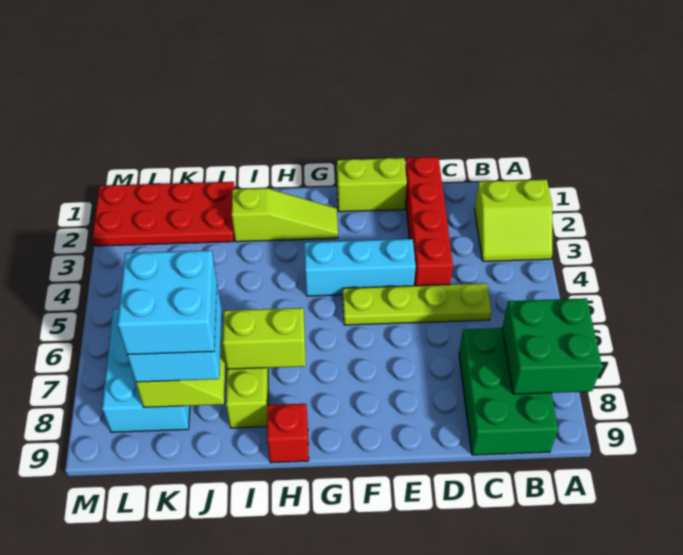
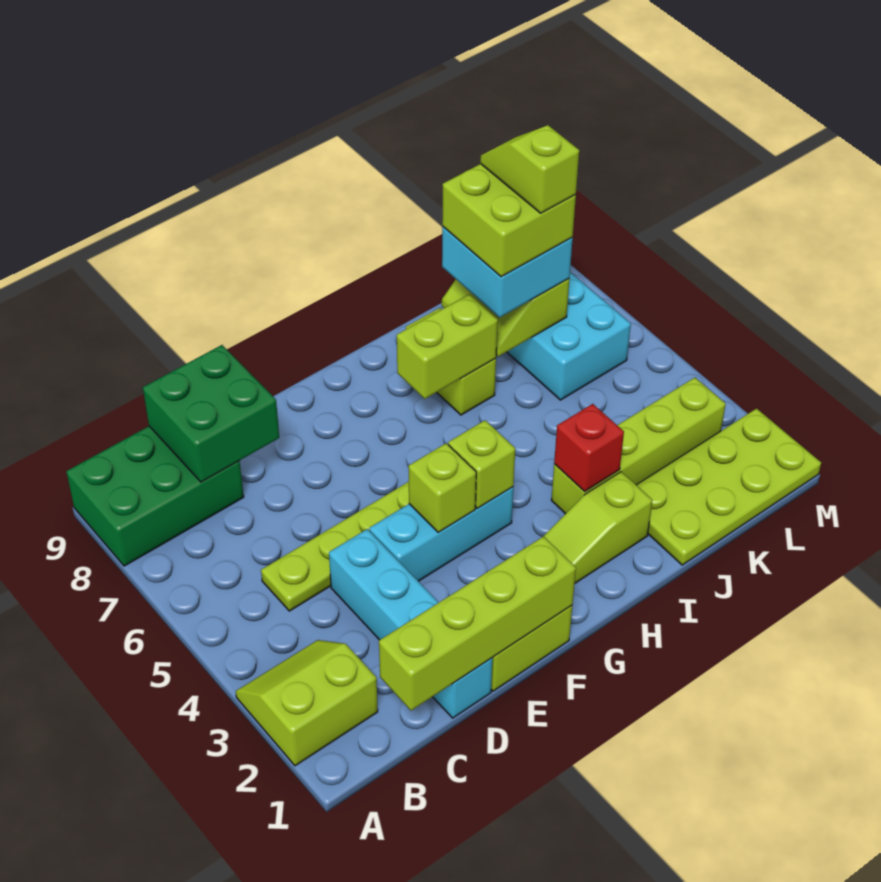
green brick A7:B8 level 2 -> green brick C8:D9 level 2
green brick B7:C9 level 1 -> green brick A8:C9 level 1
none -> lime brick C1:F1 level 2
red brick D1:D4 level 1 -> cyan brick D1:D4 level 1
none -> lime brick F4 level 2
none -> lime brick G4 level 2
red brick H9 level 1 -> red brick I3 level 2
none -> lime brick I3:L3 level 1
red plate J1:M2 level 1 -> lime plate J1:M2 level 1
cyan brick J7:K8 level 4 -> lime brick J7:K8 level 4
none -> lime slope K7:K8 level 5 top 7

